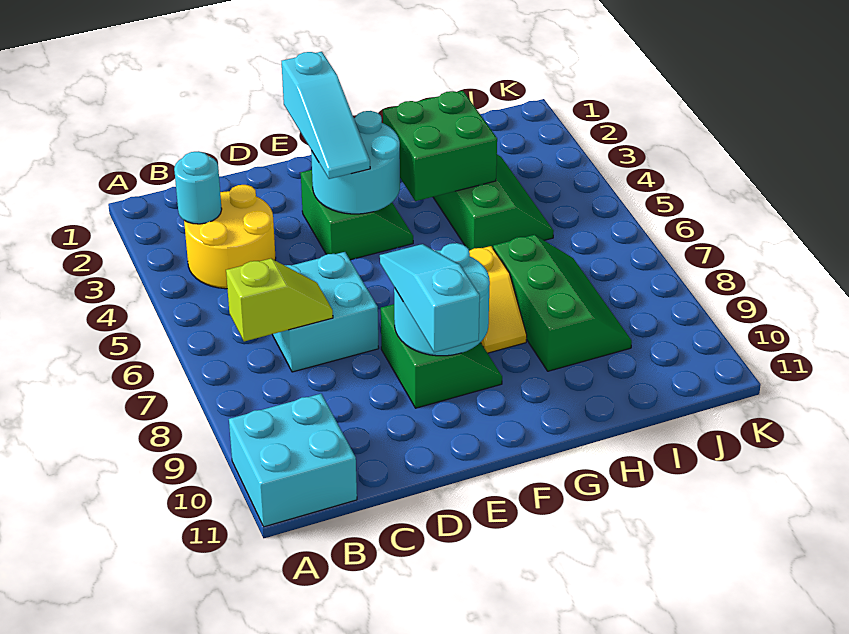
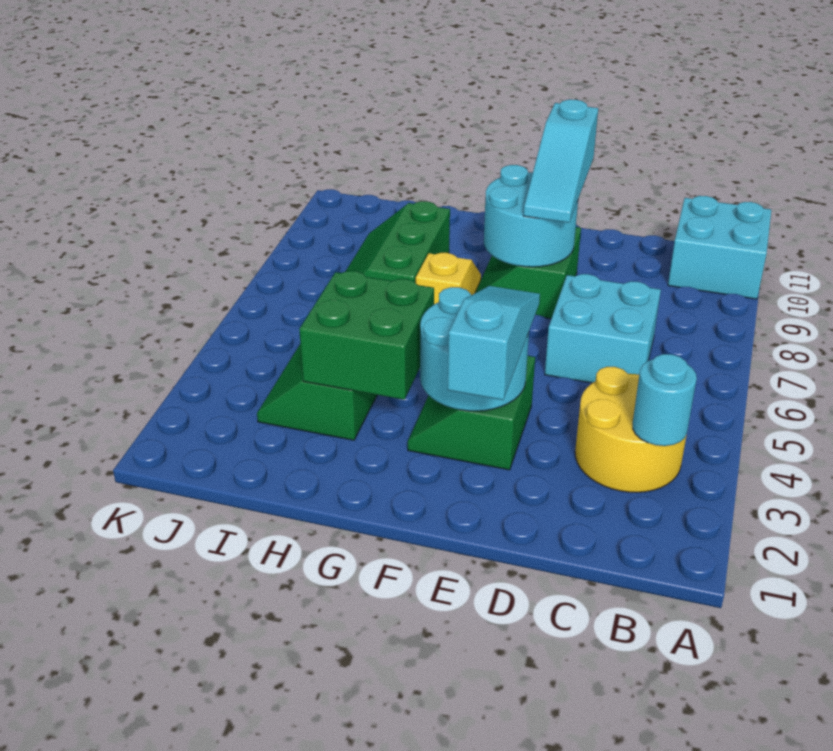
lime slope B7:C7 level 2 top B -> none

